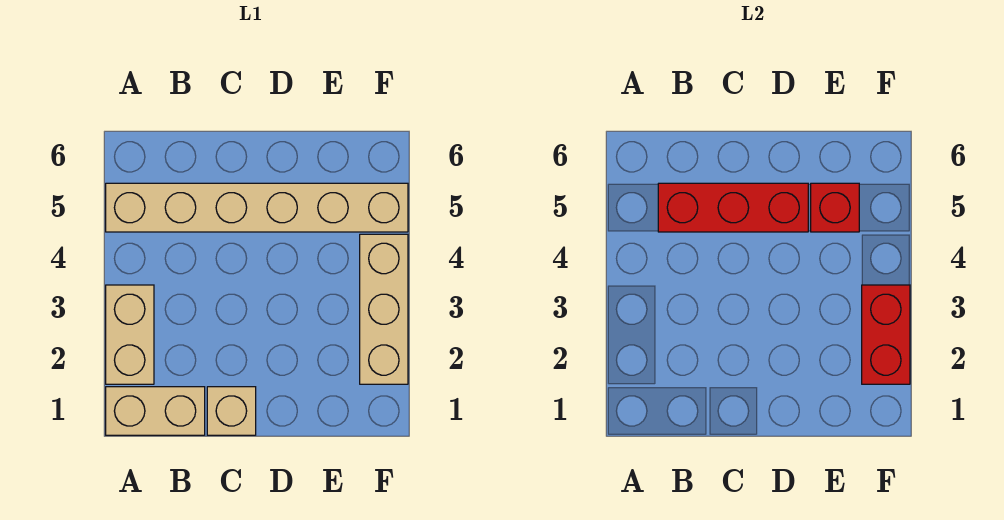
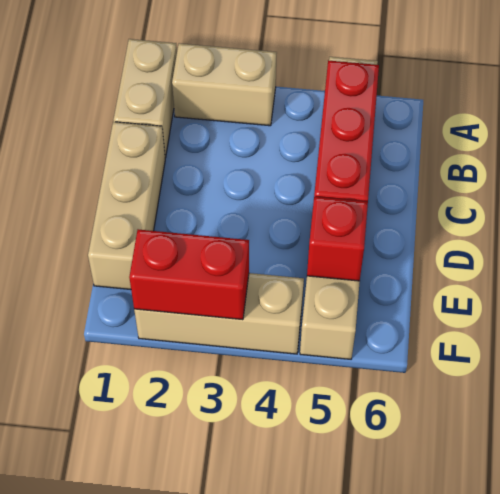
tan brick C1 level 1 -> tan brick C1:E1 level 1

